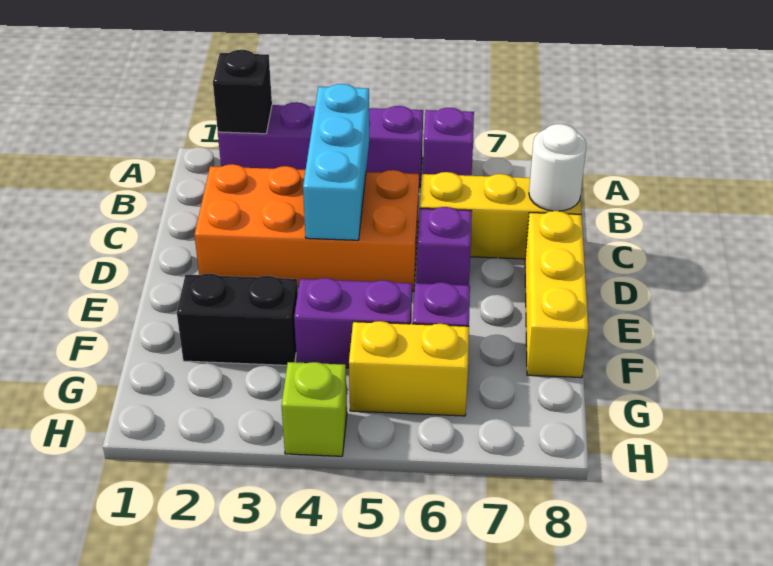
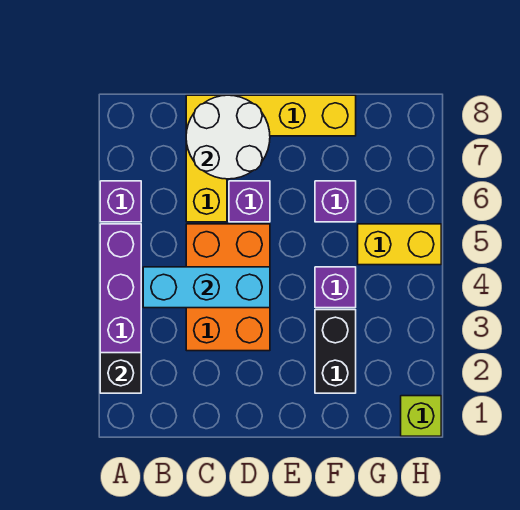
orange brick C2:D5 level 1 -> orange brick C3:D5 level 1
white round brick C8 level 2 -> white round brick C7:D8 level 2
purple brick F4:F5 level 1 -> purple brick F4 level 1
yellow brick G5:G6 level 1 -> yellow brick G5:H5 level 1
lime brick H4 level 1 -> lime brick H1 level 1

